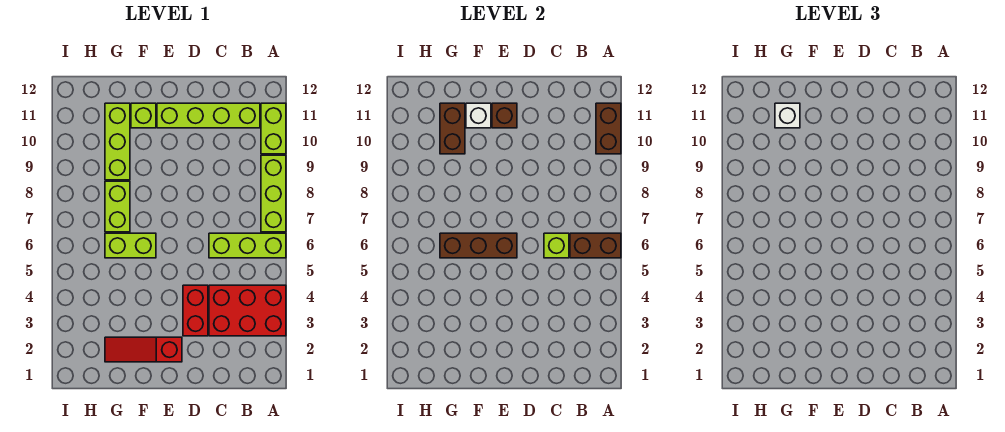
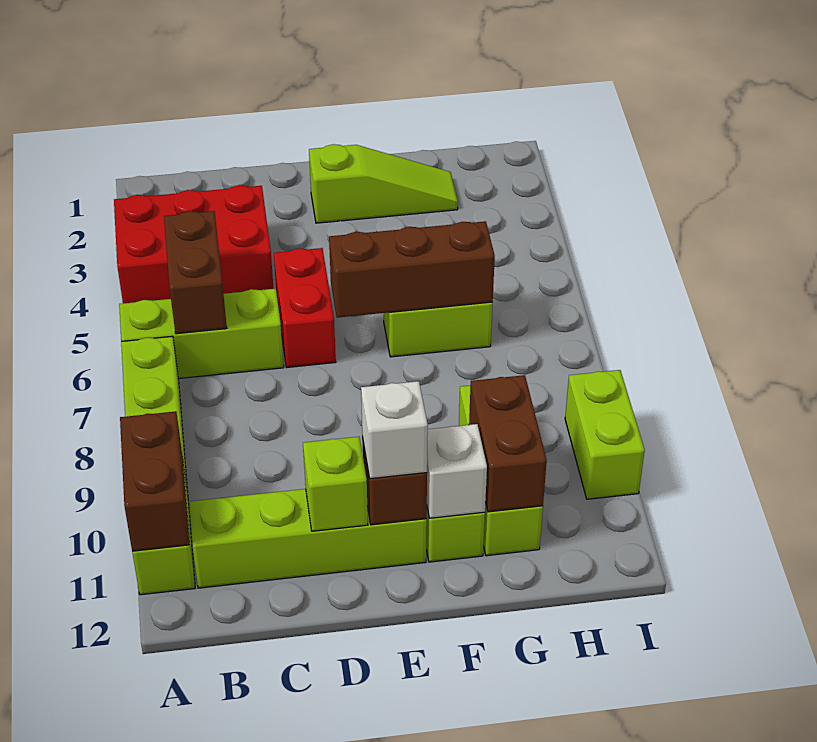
brown brick A6:B6 level 2 -> brown brick B5:B6 level 2
lime brick C6 level 2 -> lime brick D11 level 2
red brick D3:D4 level 1 -> red brick D5:D6 level 1
red slope E2:G2 level 1 top E -> lime slope E2:G2 level 1 top E
lime brick G7:G8 level 1 -> lime brick I9:I10 level 1
white brick G11 level 3 -> white brick E11 level 3

